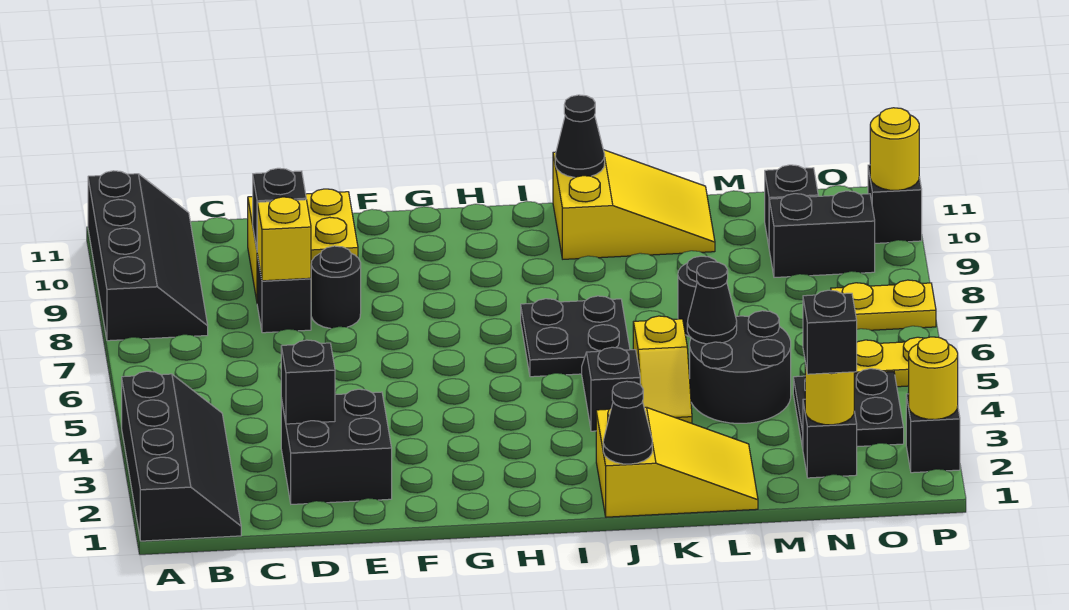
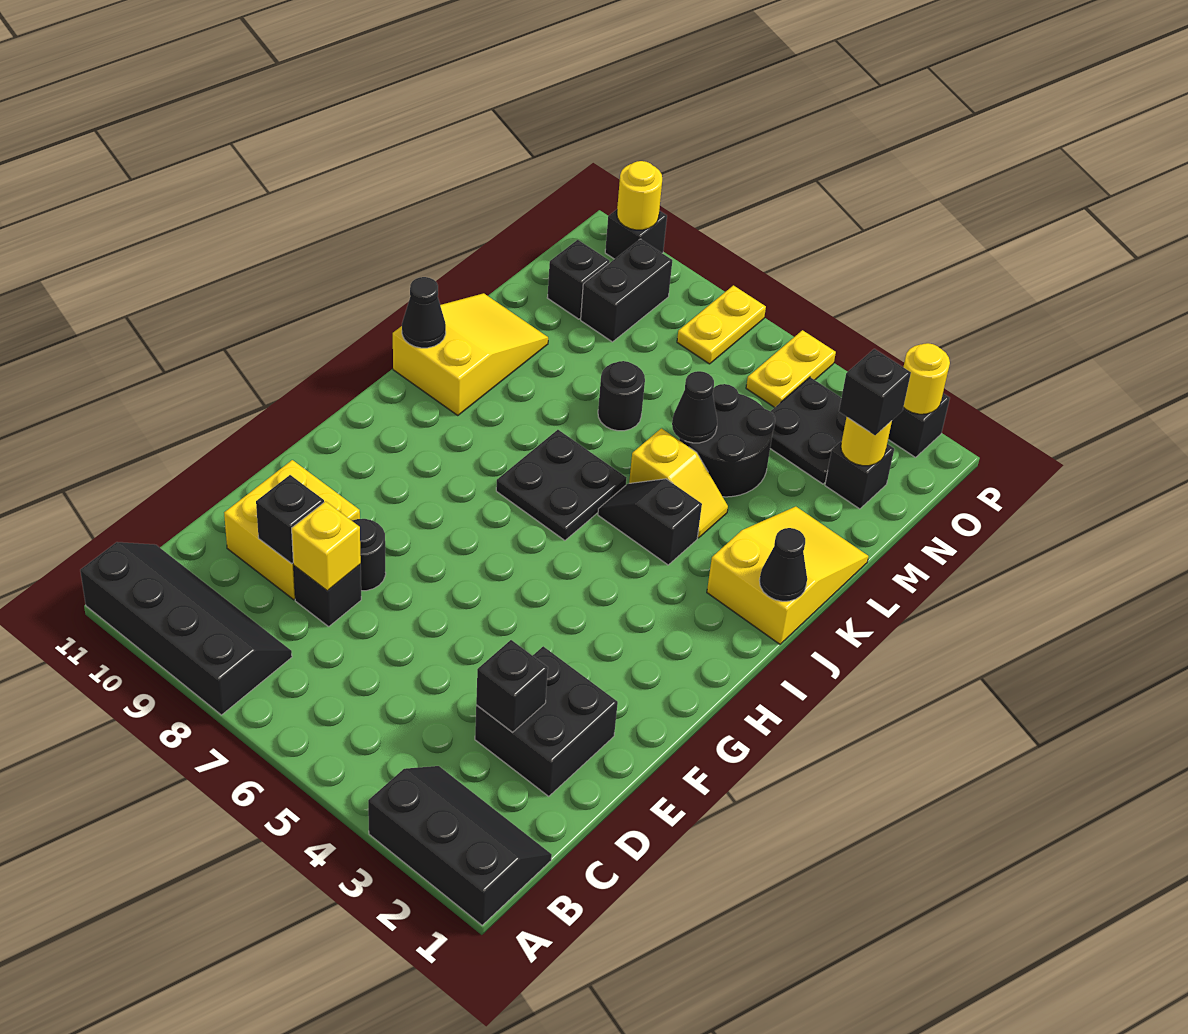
black slope A1:B4 level 1 top A -> black slope A1:B3 level 1 top A

